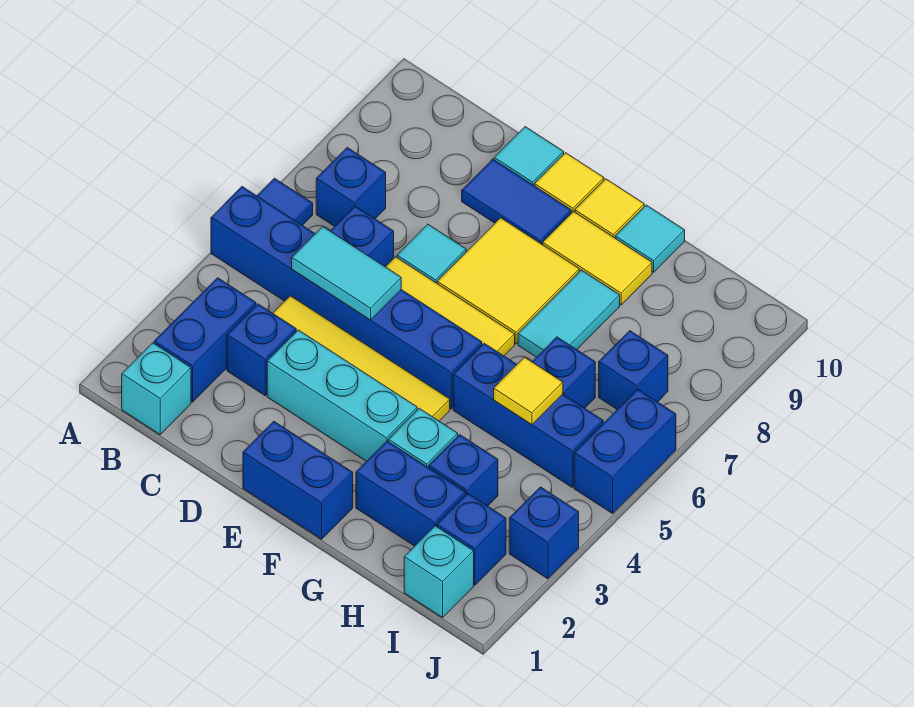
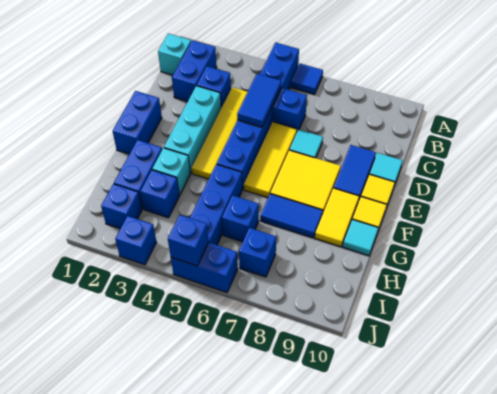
blue brick B2:B3 level 1 -> blue brick B2:C2 level 1
blue brick B7 level 1 -> blue brick J5 level 2
cyan tile C5:D5 level 2 -> blue tile C5:D5 level 2
cyan tile G7:G8 level 1 -> blue tile G7:G8 level 1
yellow tile H5 level 2 -> none
cyan brick I1 level 1 -> none

